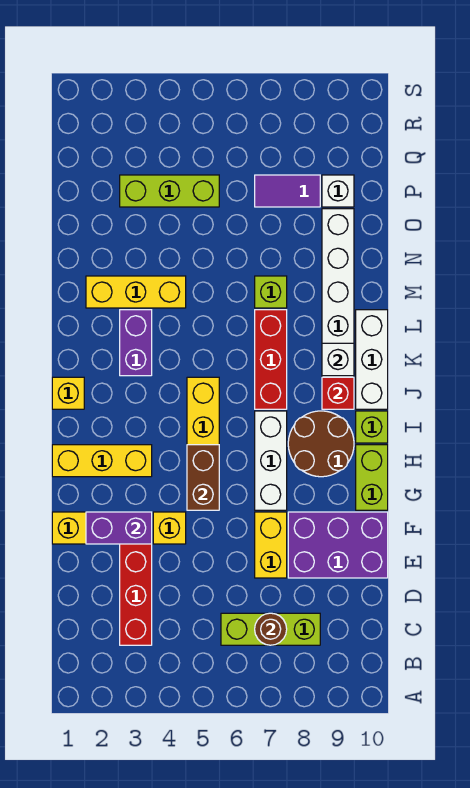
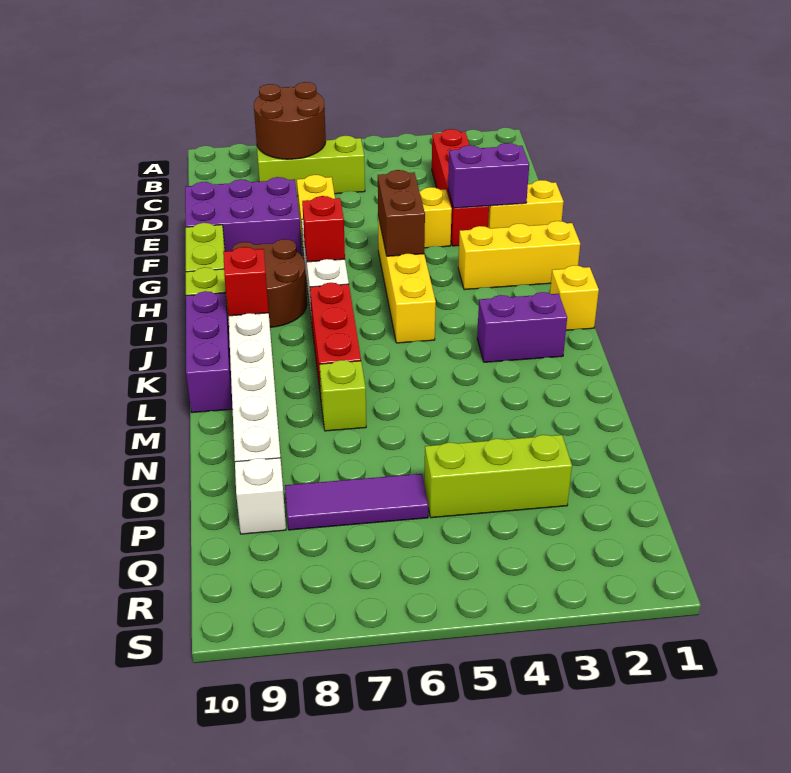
brown round brick C7 level 2 -> brown round brick B7:C8 level 2
none -> red brick H7 level 2
white brick J10:L10 level 1 -> purple brick J10:L10 level 1
purple brick K3:L3 level 1 -> purple brick K2:K3 level 1
white brick K9 level 2 -> none
yellow brick M2:M4 level 1 -> none
purple tile P7:P8 level 1 -> purple tile P6:P8 level 1

